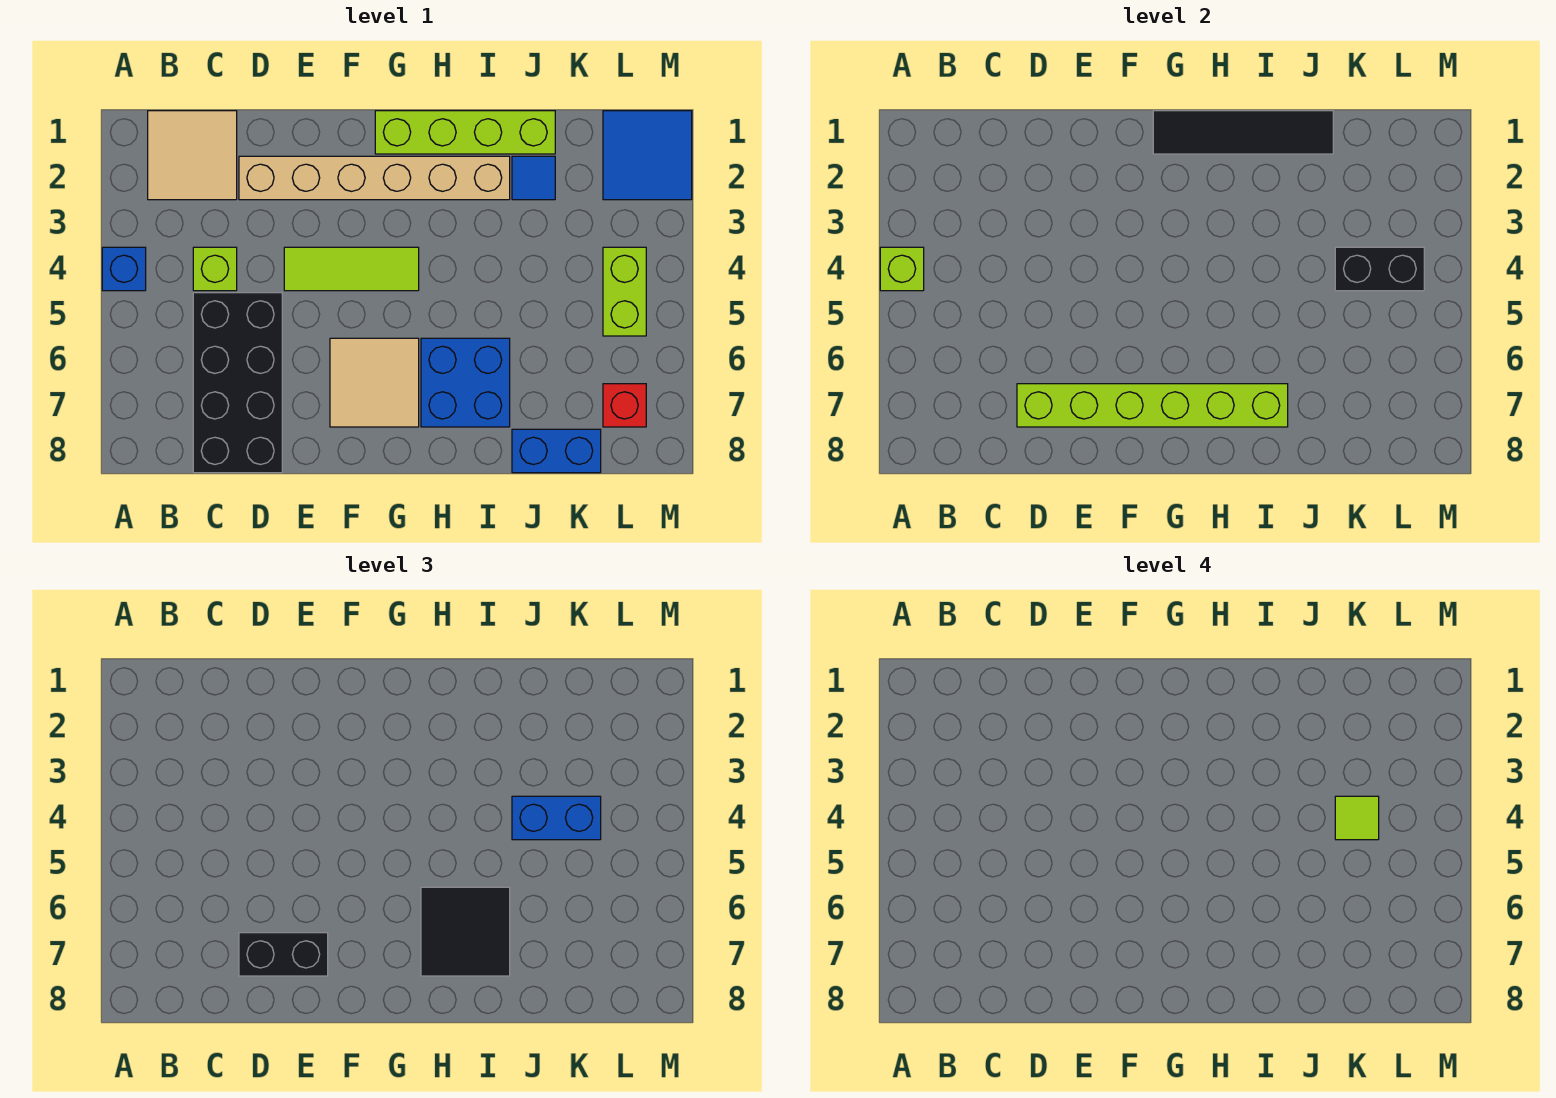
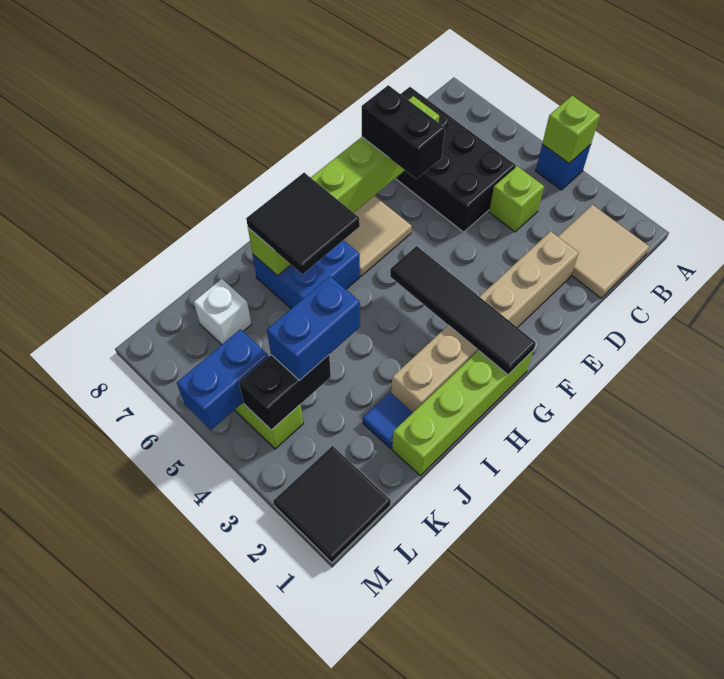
black brick D7:E7 level 3 -> black brick E6:E7 level 3
lime tile E4:G4 level 1 -> none
black tile G1:J1 level 2 -> black tile G1:G4 level 2
blue brick J8:K8 level 1 -> blue brick L5:M5 level 2
lime tile K4 level 4 -> none
none -> white brick K7 level 1
blue tile L1:M2 level 1 -> black tile L1:M2 level 1
red brick L7 level 1 -> none

